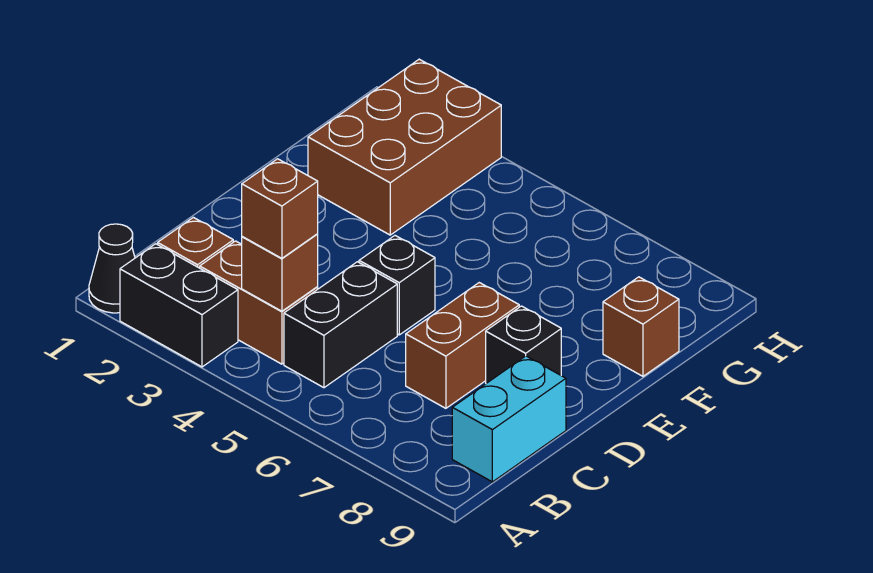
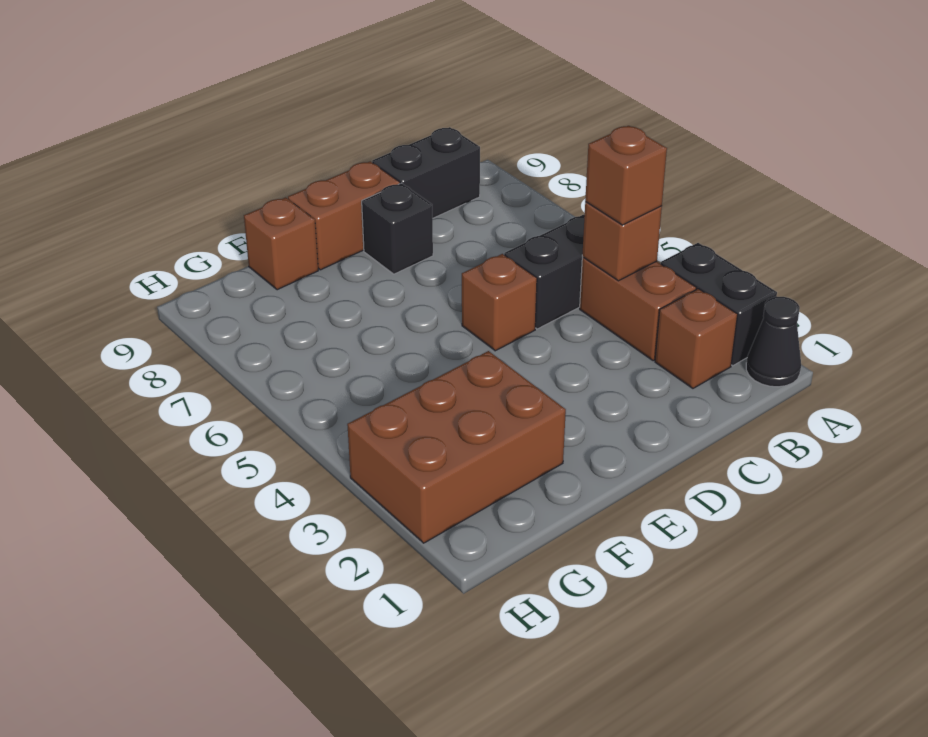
cyan brick B9:C9 level 1 -> black brick B9:C9 level 1
brown brick C7:D7 level 1 -> brown brick D9:E9 level 1
black brick D5 level 1 -> brown brick D5 level 1

